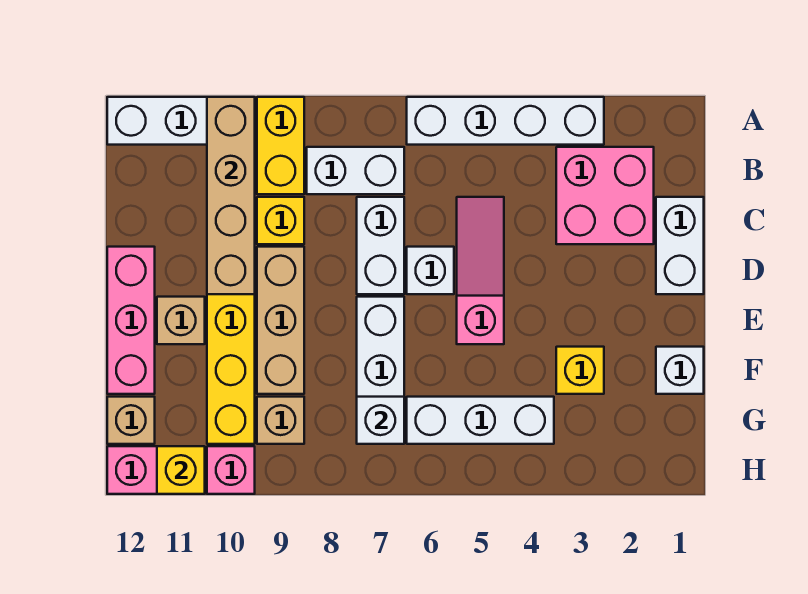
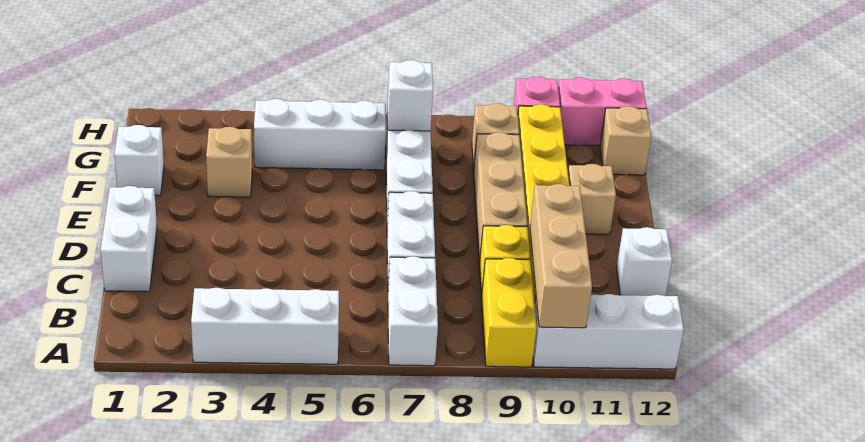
white brick A3:A6 level 1 -> white brick A3:A5 level 1
tan brick A10:D10 level 2 -> tan brick A10:C10 level 2
pink brick B2:C3 level 1 -> none
white brick B7:B8 level 1 -> white brick A7:B7 level 1
pink slope C5:E5 level 1 top E -> none
white brick D6 level 1 -> white brick C12 level 1
pink brick D12:F12 level 1 -> none
yellow brick F3 level 1 -> tan brick F3 level 1
yellow brick H11 level 2 -> none

